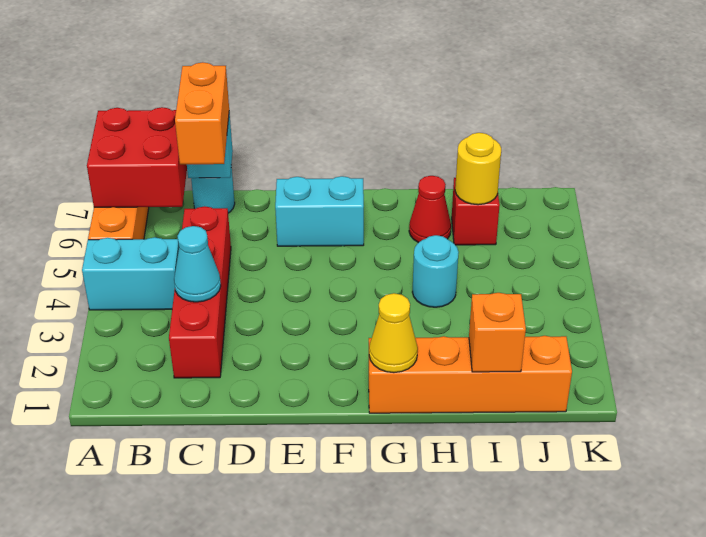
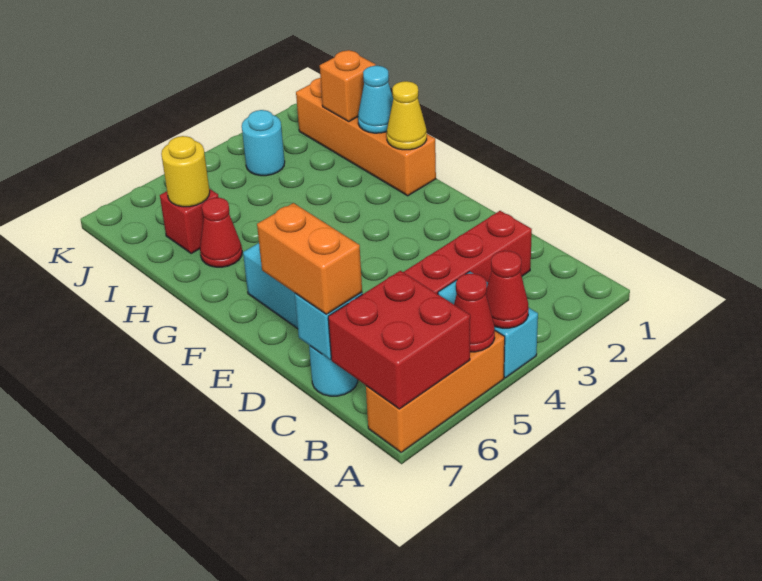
none -> red cone A4 level 2
none -> red cone A5 level 2
cyan cone C3 level 2 -> cyan cone H1 level 2
orange brick C6:C7 level 3 -> orange brick C7:D7 level 3
cyan round brick H4 level 1 -> cyan round brick J3 level 1

